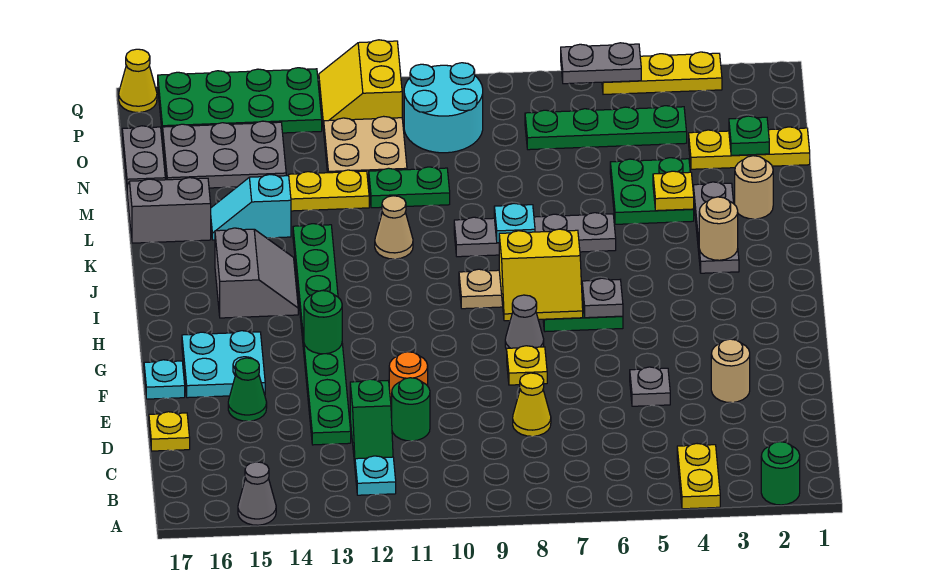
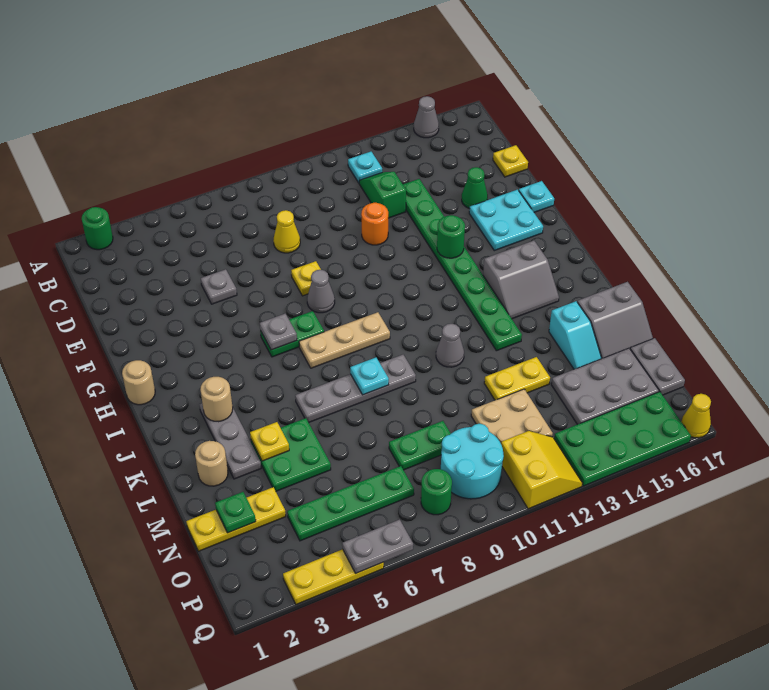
yellow plate A4:B4 level 1 -> none
green round brick D11 level 1 -> green round brick P8 level 1
tan round brick E3 level 1 -> tan round brick H1 level 1
yellow slope H7:I8 level 2 top I -> none
grey slope I14:J15 level 1 top 15 -> grey slope I14:J15 level 1 top I
tan cone K11 level 1 -> grey cone K11 level 1
cyan slope L14:L15 level 1 top 14 -> cyan slope L15:M15 level 1 top L
green plate M10:M11 level 1 -> green plate N8:N9 level 1

